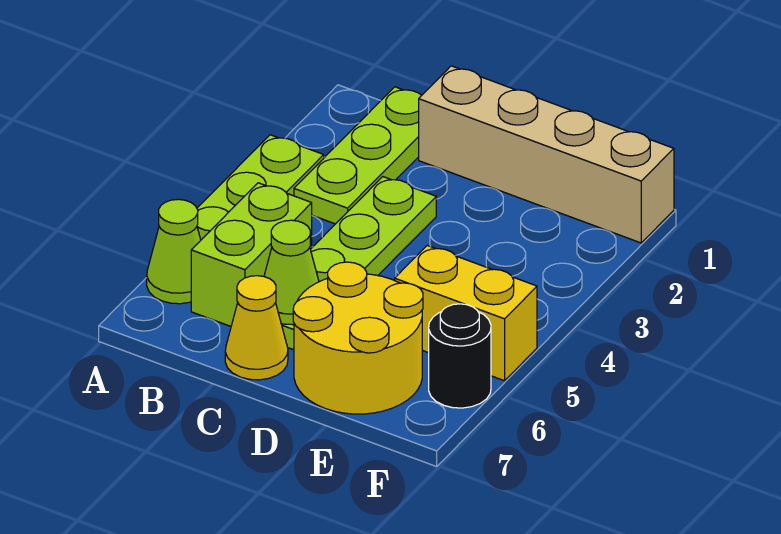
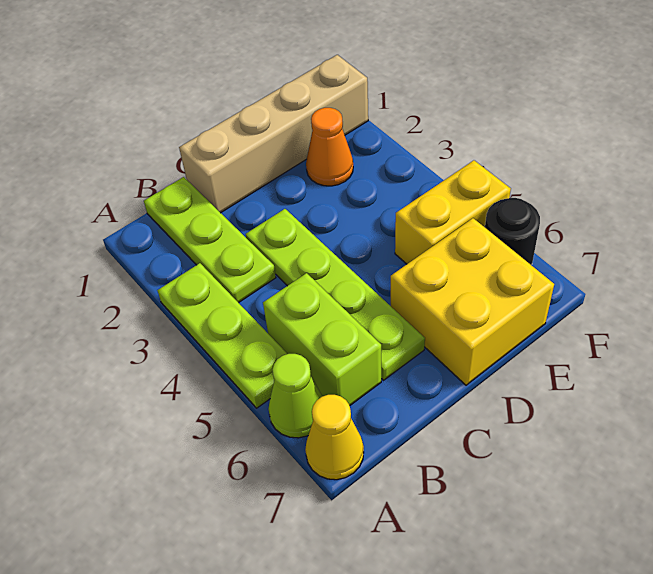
lime cone C6 level 2 -> none
yellow cone C7 level 1 -> yellow cone A7 level 1
yellow round brick D6:E7 level 1 -> yellow brick D6:E7 level 1
none -> orange cone E2 level 1

